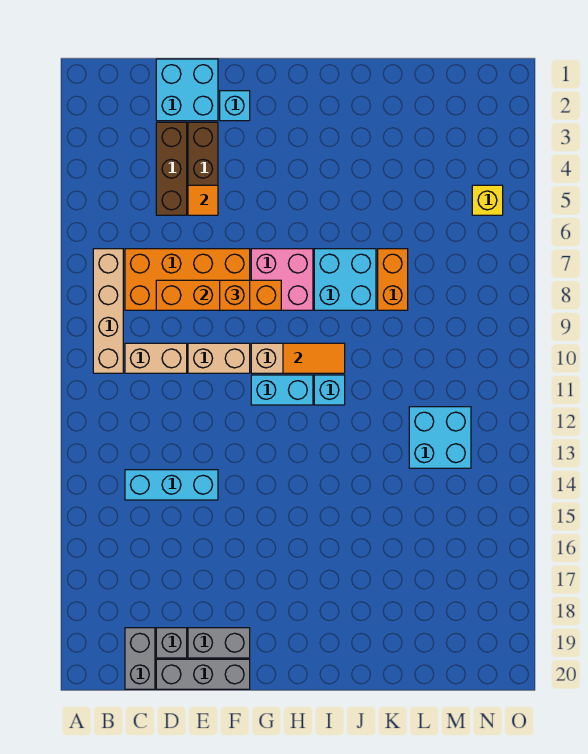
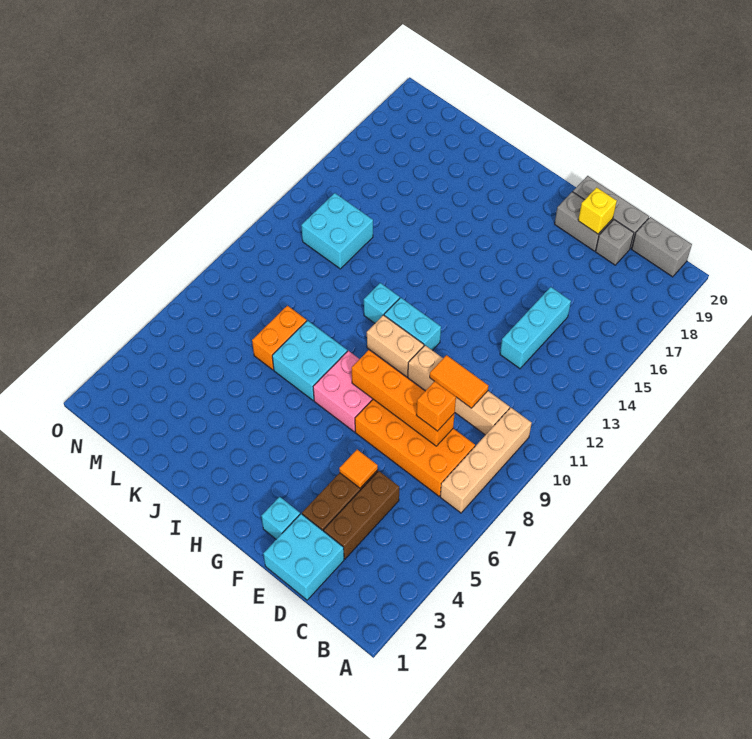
cyan brick C14:E14 level 1 -> cyan brick D13:D15 level 1
grey brick C19:C20 level 1 -> grey brick B20:C20 level 1
orange brick F8 level 3 -> orange brick D8 level 3
orange tile H10:I10 level 2 -> orange tile D10:E10 level 2
yellow brick N5 level 1 -> yellow brick E19 level 2

